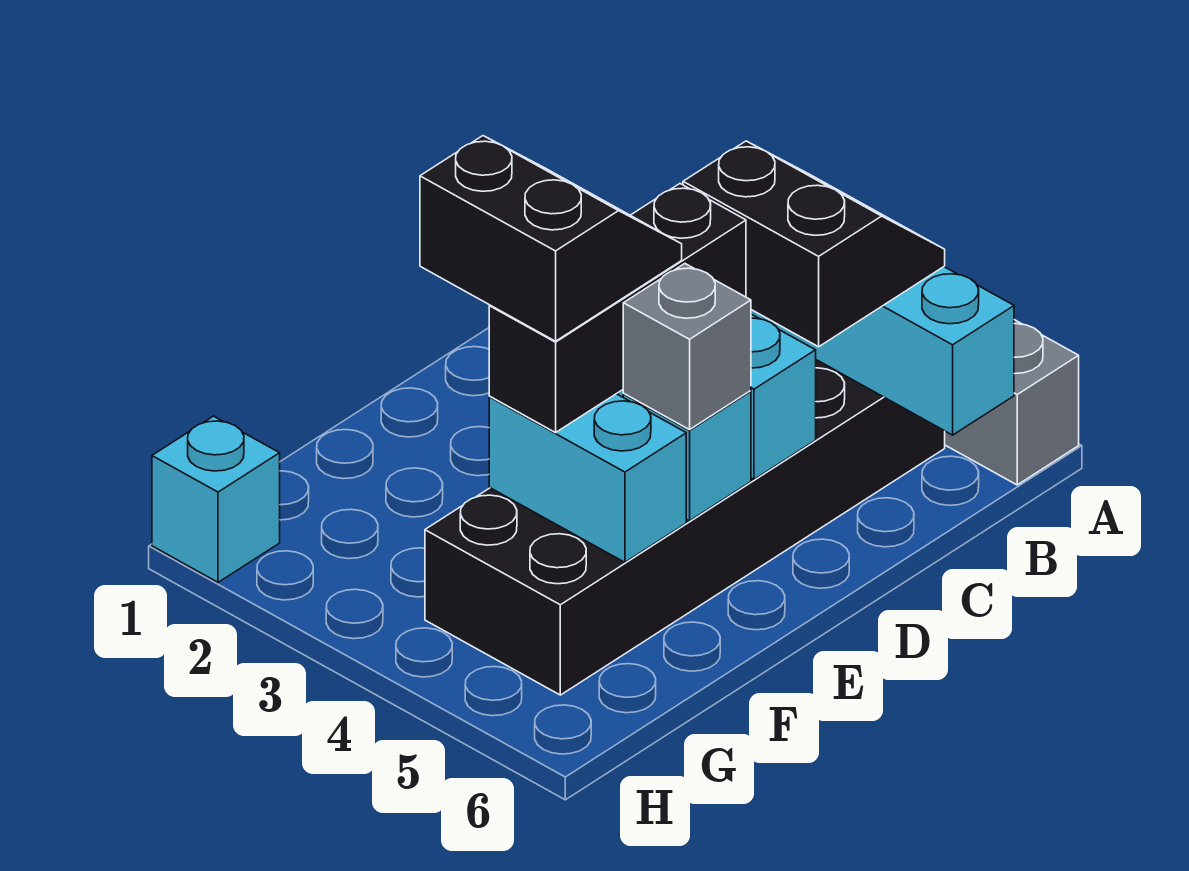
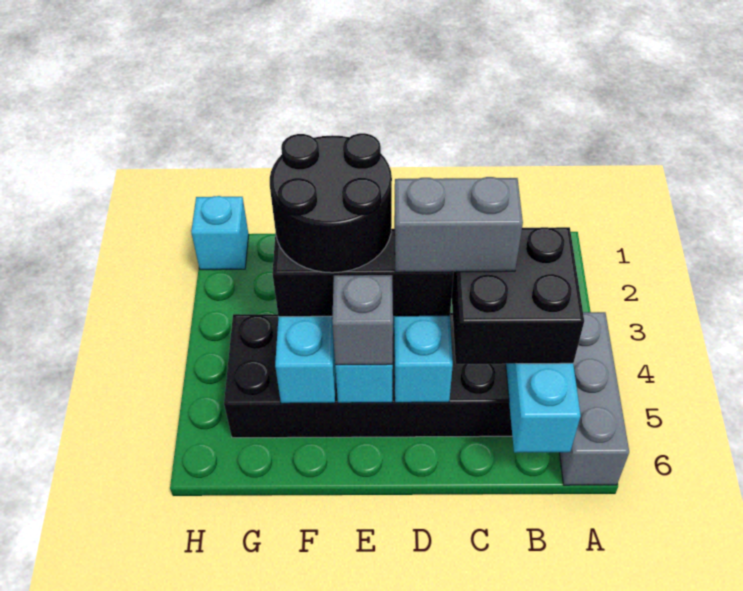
black slope B4:C5 level 3 top C -> black brick B4:C5 level 3
none -> grey brick C4:D4 level 4
black slope E3:F4 level 4 top F -> black round brick E3:F4 level 4

